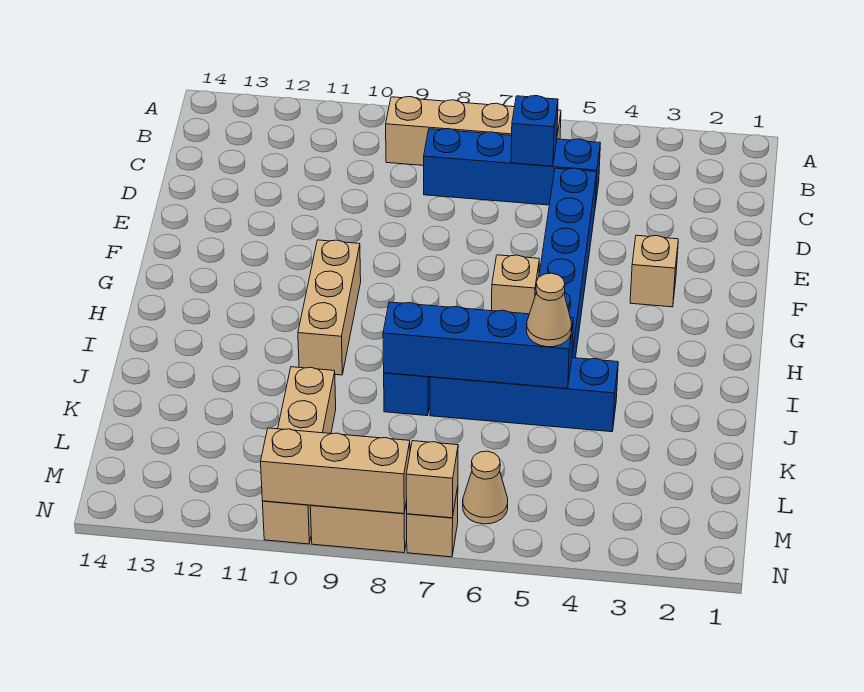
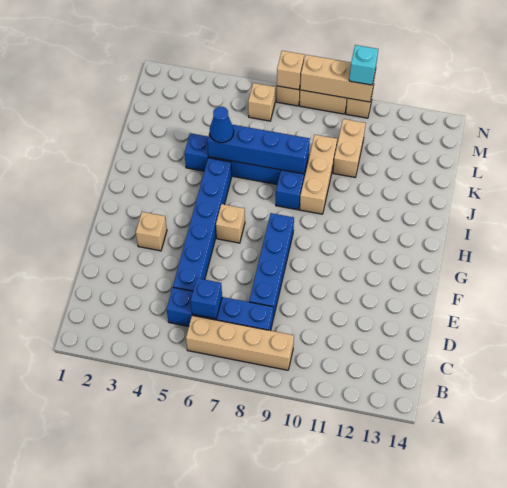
none -> blue brick D8:G8 level 1
tan brick G10:I10 level 1 -> tan brick I9:K9 level 1
tan cone J5 level 3 -> blue cone J5 level 3
tan cone M6 level 1 -> tan brick M6 level 1
none -> cyan brick N10 level 3

